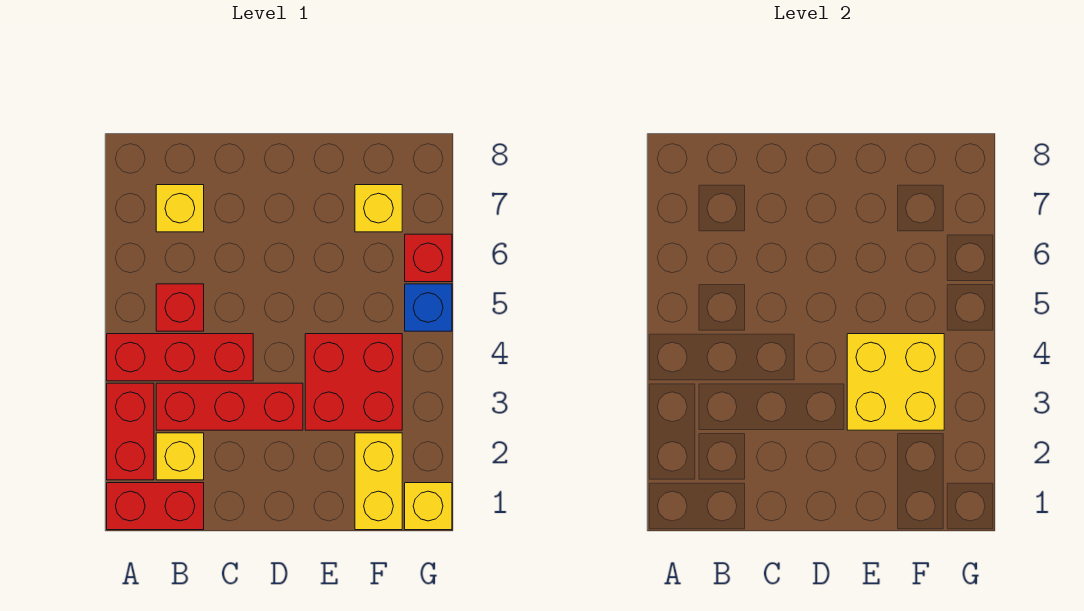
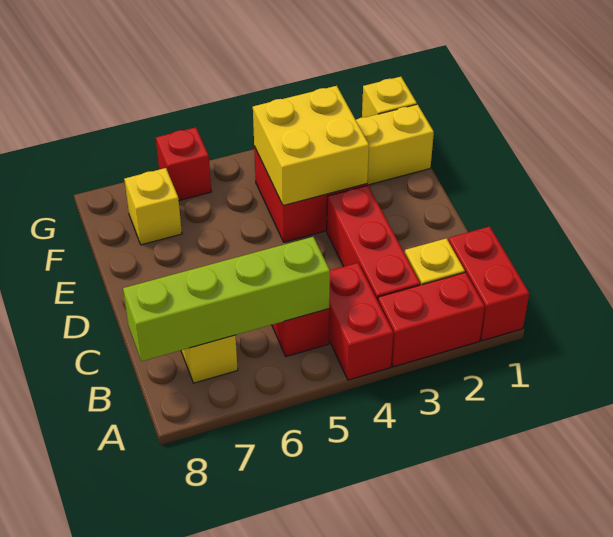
red brick A4:C4 level 1 -> red brick A4:B4 level 1
none -> lime brick B5:B8 level 2
blue brick G5 level 1 -> none

